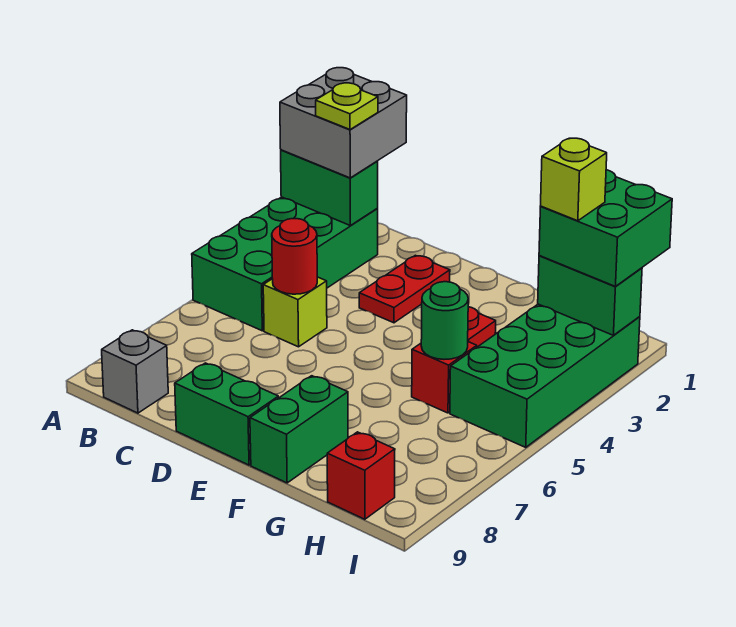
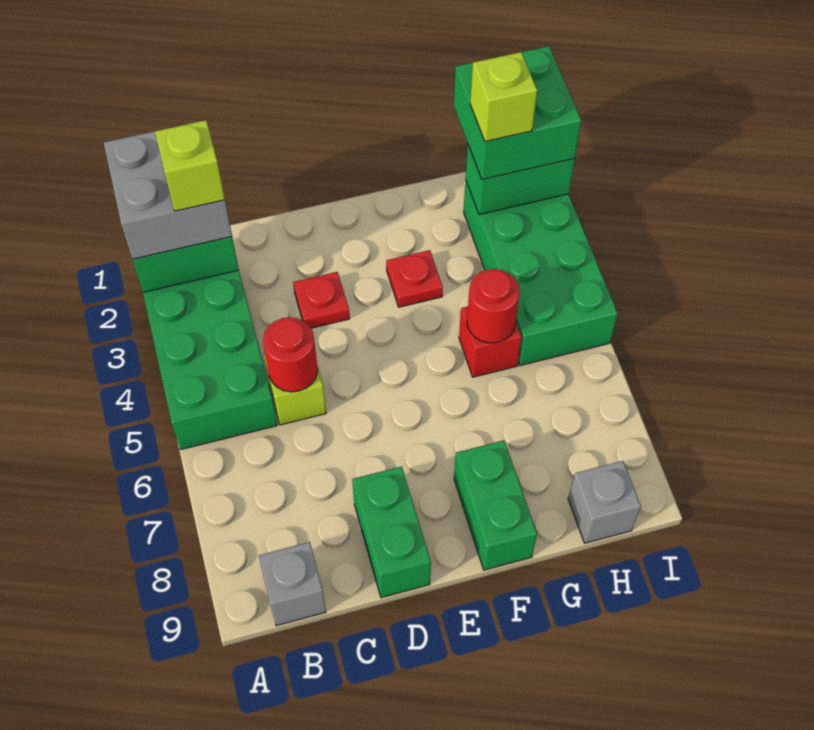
lime plate B2 level 4 -> lime brick B2 level 4
red plate D2:D3 level 1 -> red plate D3 level 1
green brick D9:E9 level 1 -> green brick D8:D9 level 1
green round brick G5 level 2 -> red round brick G5 level 2
red brick H9 level 1 -> grey brick H9 level 1

